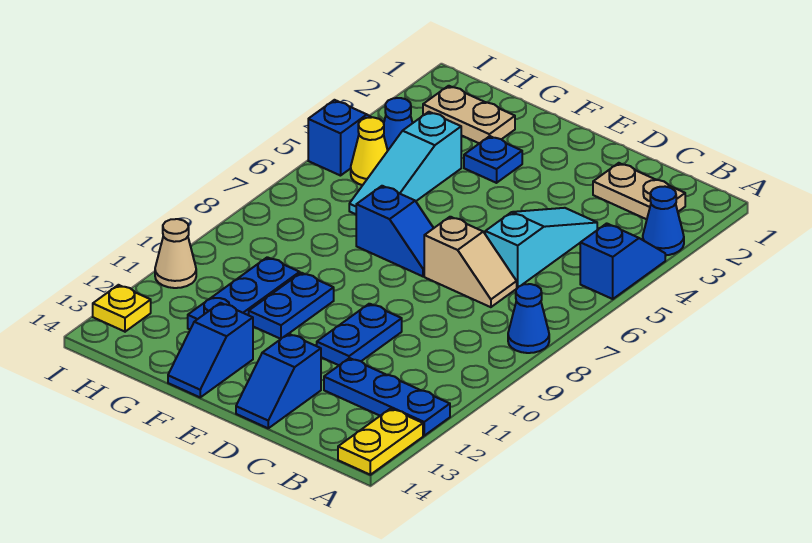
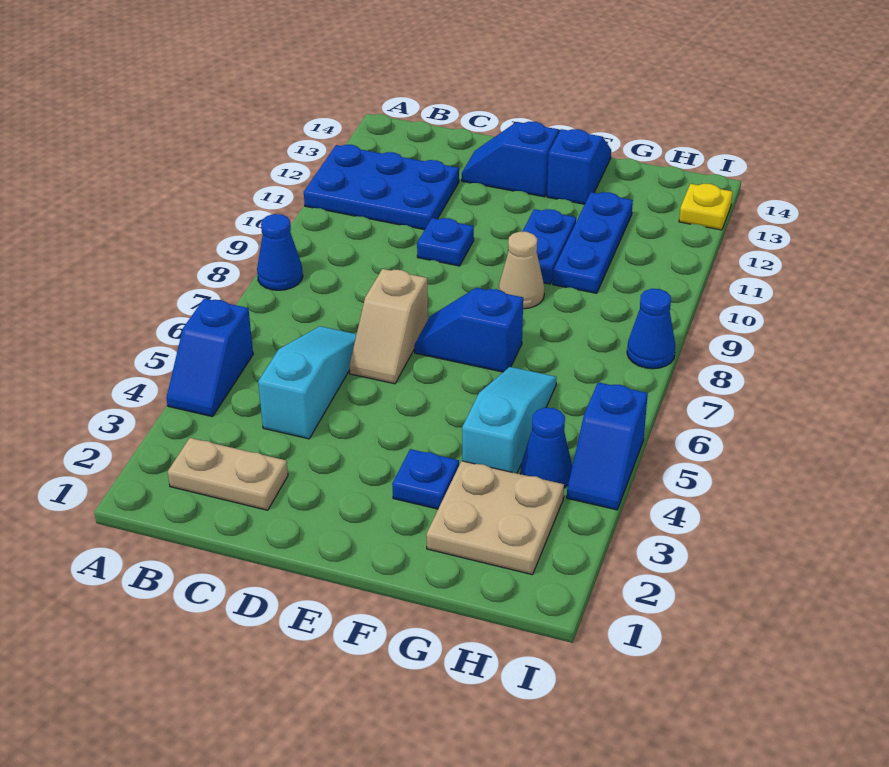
blue cone A3 level 1 -> blue cone I8 level 1
blue plate A12:C12 level 1 -> blue plate A11:C12 level 1
yellow plate A13:A14 level 1 -> none
cyan slope C4:C6 level 1 top 6 -> cyan slope C4:C6 level 1 top 4
tan slope C7:D7 level 1 top D -> tan slope D6:D7 level 1 top 7
blue plate D10:D11 level 1 -> blue plate D10 level 1
blue slope D13:D14 level 1 top 13 -> blue slope D13:E13 level 1 top E
tan plate G2:H2 level 1 -> tan plate G2:H3 level 1
yellow cone H5 level 1 -> none
tan cone I11 level 1 -> tan cone F9 level 1

